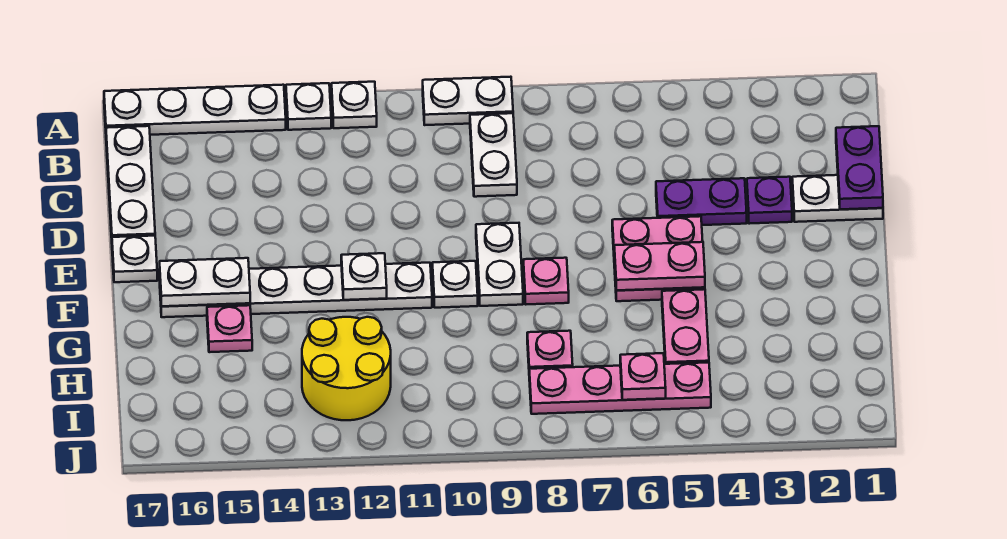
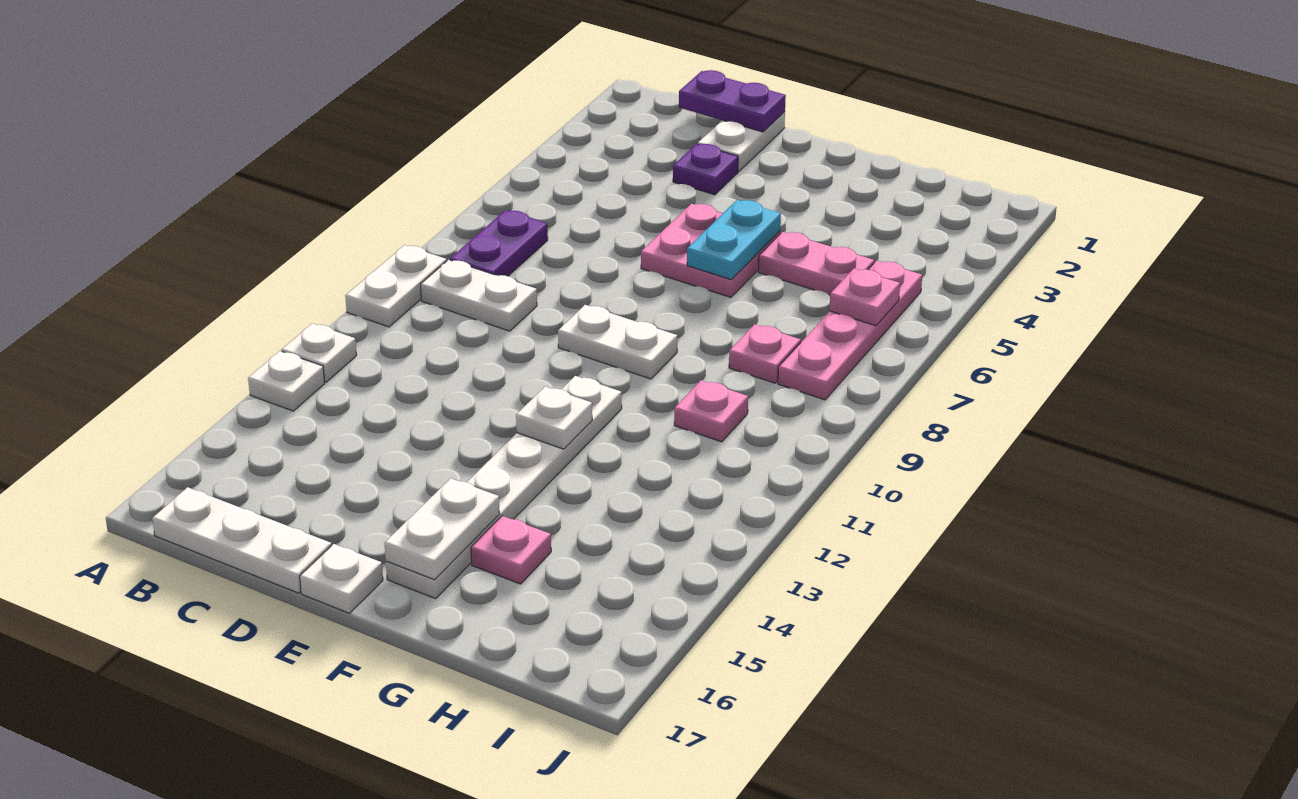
white plate A14:A17 level 1 -> none
purple plate D4:D5 level 1 -> purple plate B7:B8 level 1
pink plate F5:F6 level 2 -> cyan plate F5:F6 level 2
pink plate F8 level 1 -> pink plate H10 level 1
white plate F10 level 1 -> none
yellow round brick H12:I13 level 1 -> none

